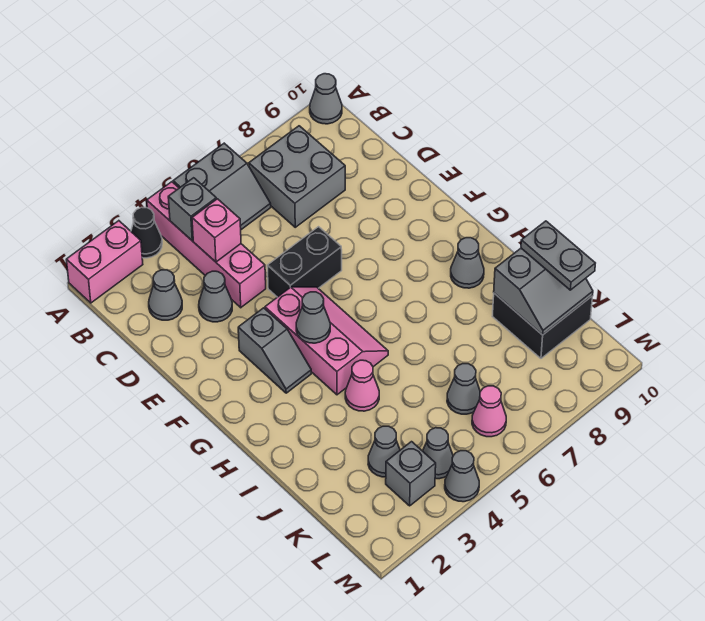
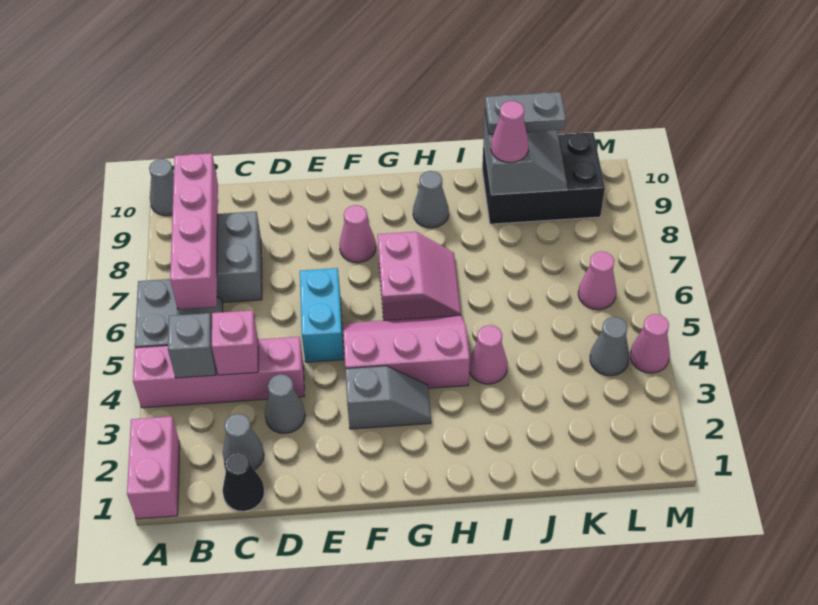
black cone A3 level 1 -> black cone C1 level 1
none -> pink brick B6:B9 level 2
black brick E5:E6 level 1 -> cyan brick E5:E6 level 1
none -> pink cone F8 level 1
grey cone G4 level 2 -> none
none -> pink slope G6:H7 level 1 top G
black brick J9:K10 level 1 -> black brick J9:L10 level 1
none -> pink cone J9 level 3
grey cone K3 level 1 -> none
grey cone K6 level 1 -> none
grey brick L3 level 1 -> none
grey cone M4 level 1 -> pink cone M4 level 1

